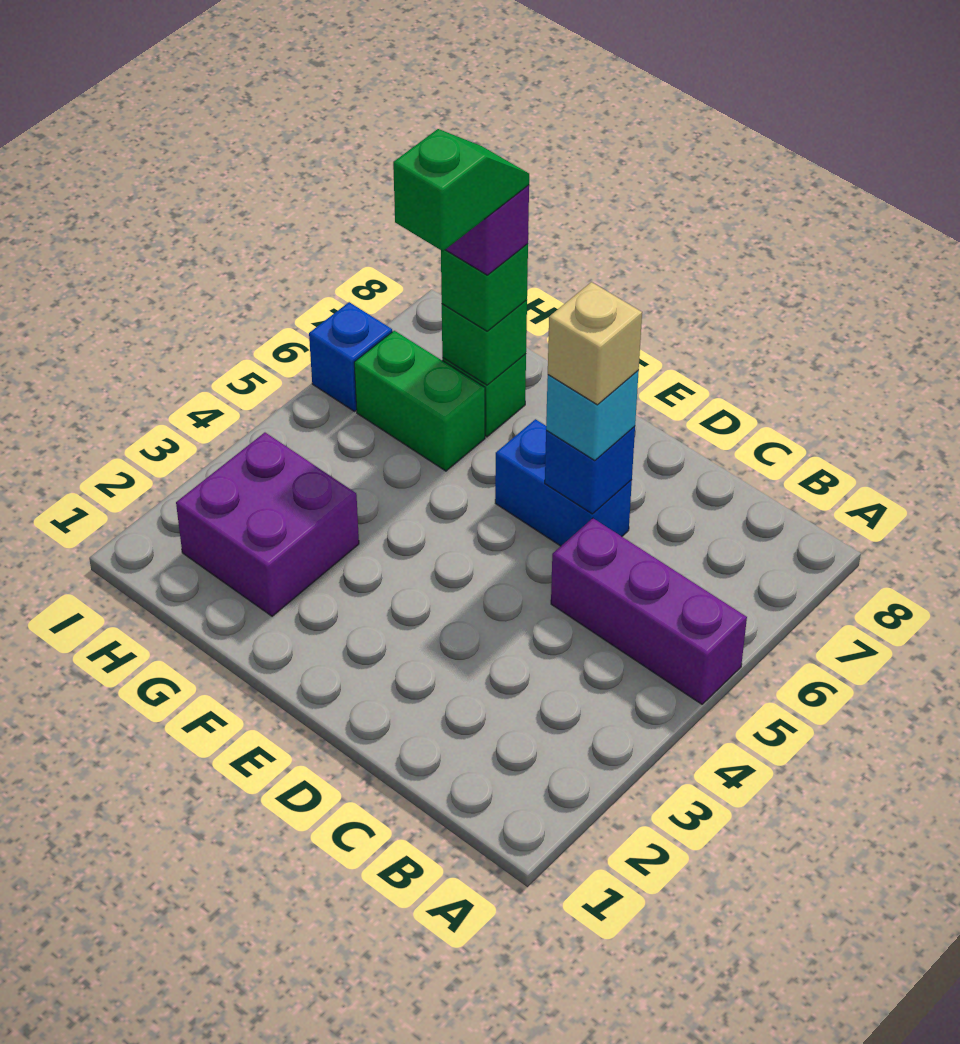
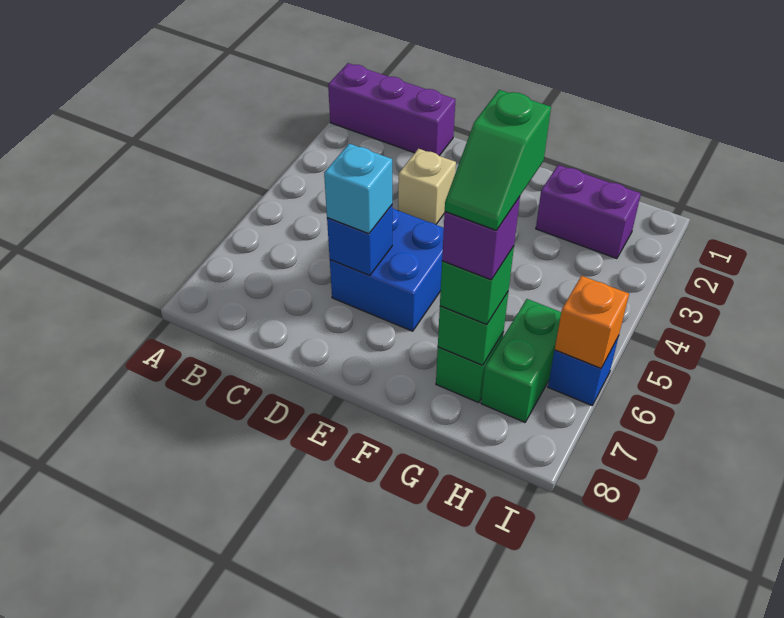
purple brick A5:C5 level 1 -> purple brick A1:C1 level 1
blue brick D6:E6 level 1 -> blue brick D5:E6 level 1
tan brick D6 level 4 -> tan brick D3 level 1
purple brick G2:H3 level 1 -> purple brick G2:H2 level 1
green brick G6:H6 level 1 -> green brick H6:H7 level 1
none -> orange brick I6 level 2

